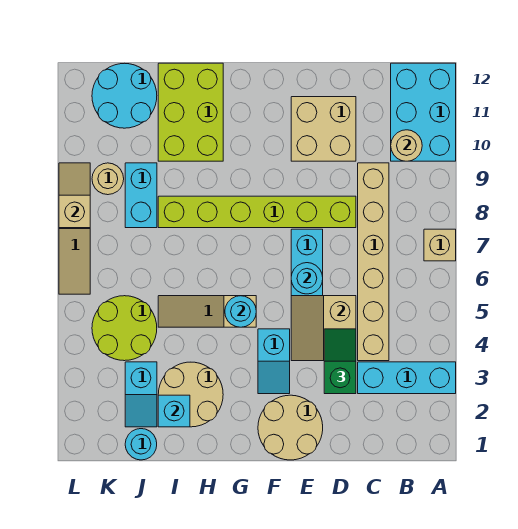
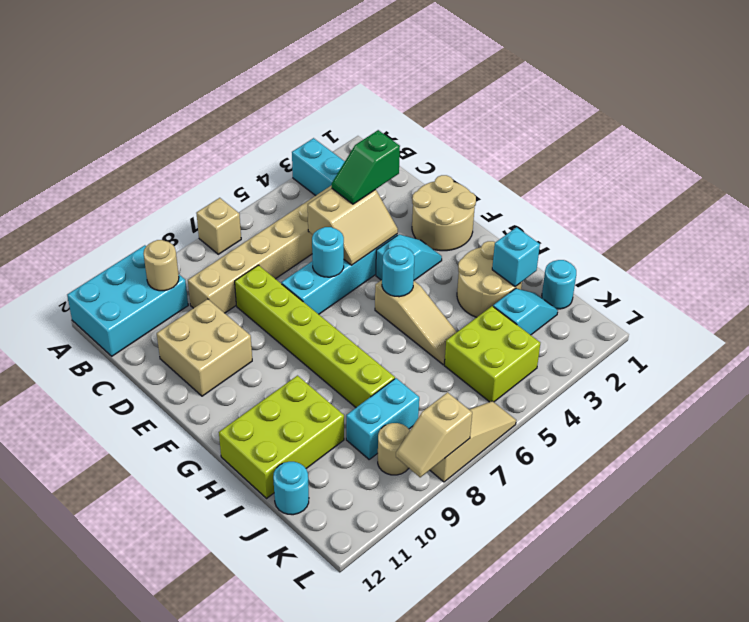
lime round brick J4:K5 level 1 -> lime brick J4:K5 level 1
cyan round brick J11:K12 level 1 -> cyan round brick J12 level 1

